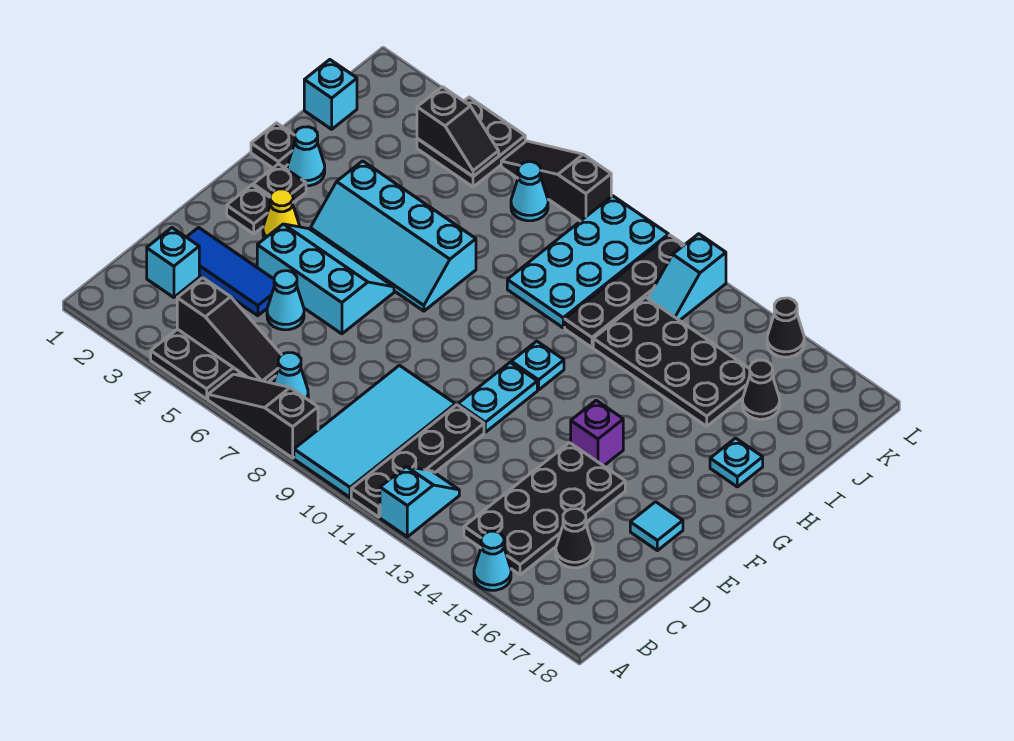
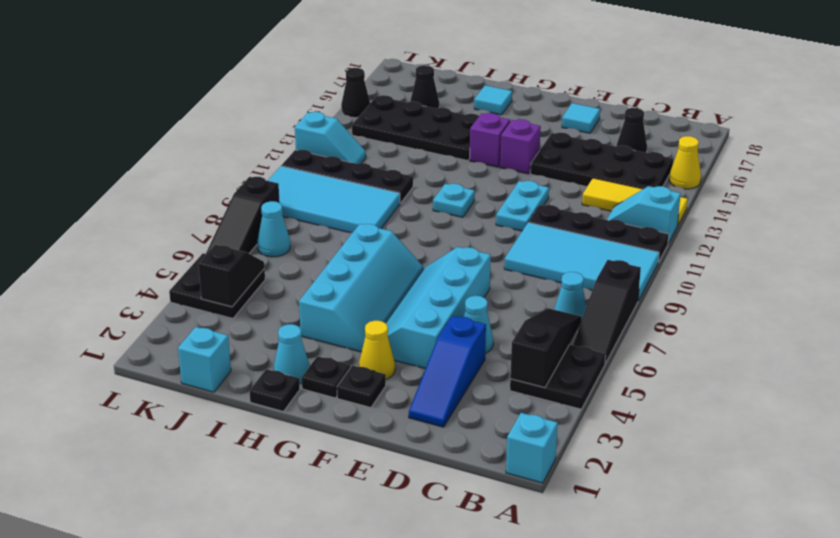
none -> yellow tile A13:C13 level 1
cyan cone A15 level 1 -> yellow cone A15 level 1
cyan brick C2 level 1 -> cyan brick A1 level 1
blue tile D2:D4 level 1 -> blue slope D2:D4 level 1 top 4
cyan slope E4:F6 level 1 top E -> cyan slope E4:F7 level 1 top E
cyan plate E11:F11 level 1 -> cyan plate E11:E12 level 1
none -> purple brick G14 level 1
cyan plate H17 level 1 -> cyan tile H17 level 1
cyan plate I9:L10 level 1 -> cyan tile I9:L10 level 1
black plate I12:J15 level 1 -> black plate H14:K15 level 1

